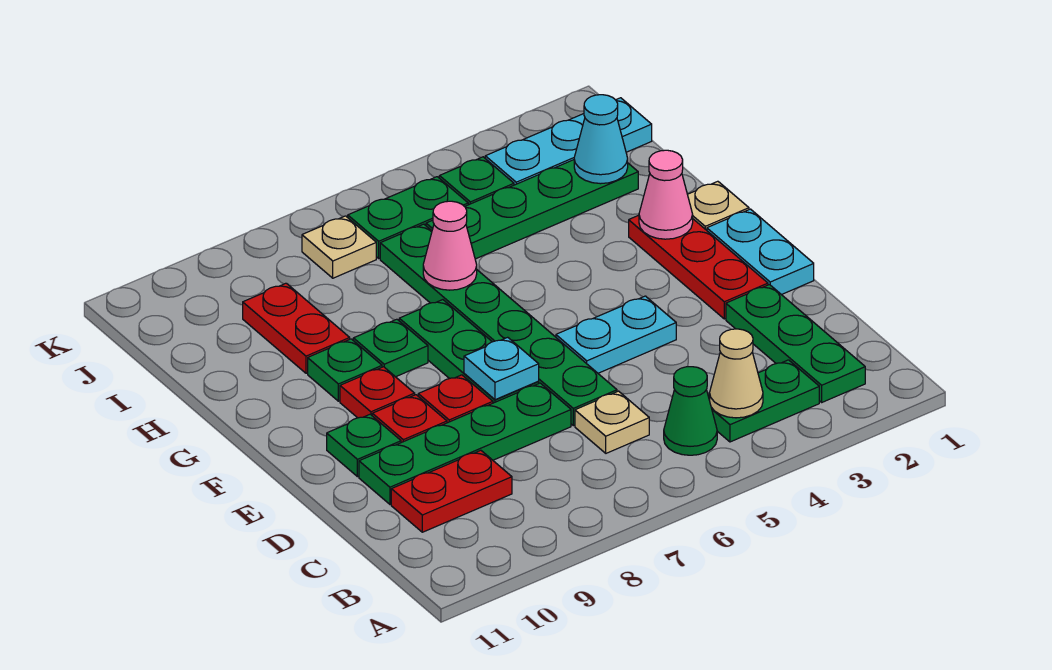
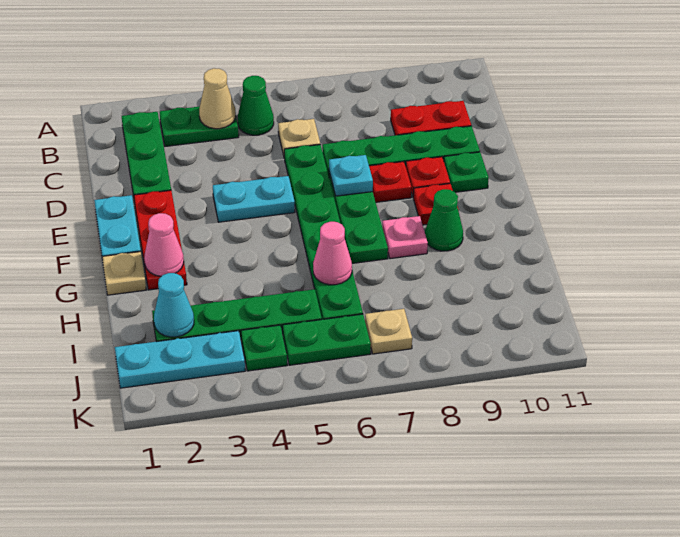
green plate G8 level 1 -> pink plate G8 level 1
green plate G9 level 1 -> green cone G9 level 1
red plate H9:I9 level 1 -> none

